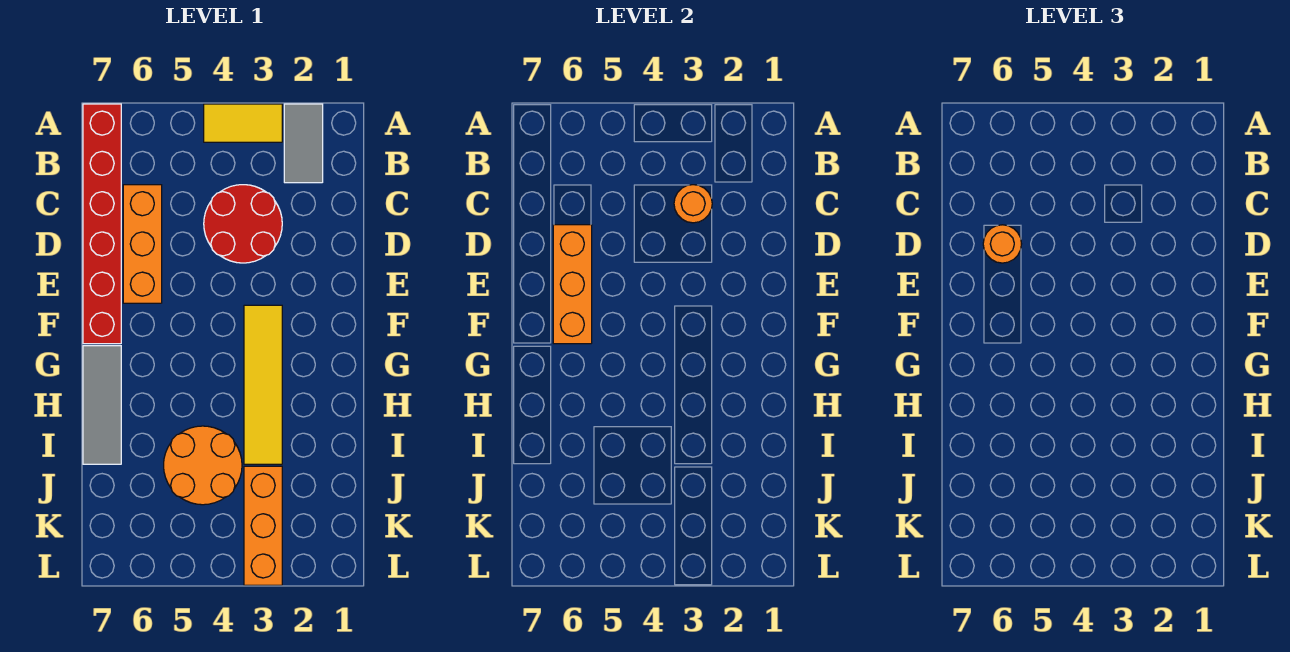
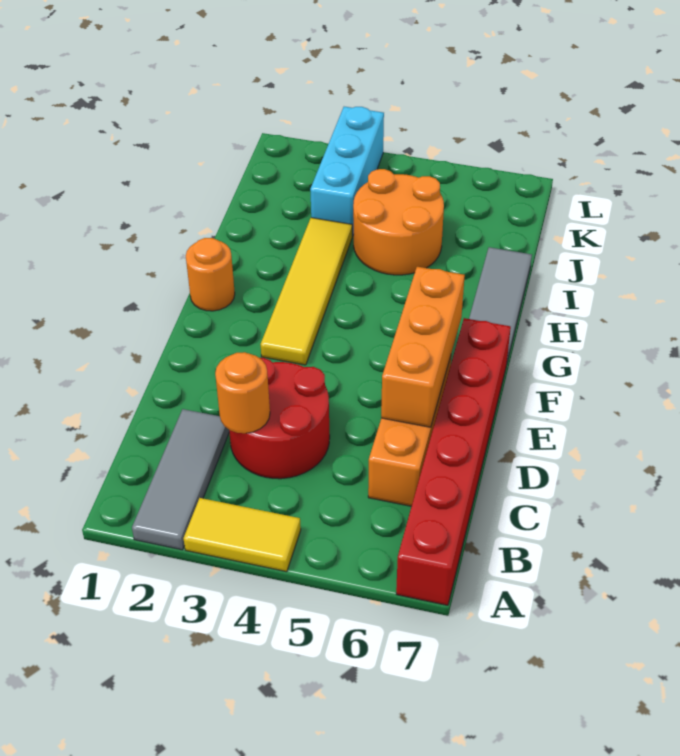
grey tile A2:B2 level 1 -> grey tile A2:C2 level 1
orange round brick D6 level 3 -> orange round brick G1 level 1
orange brick J3:L3 level 1 -> cyan brick J3:L3 level 1

